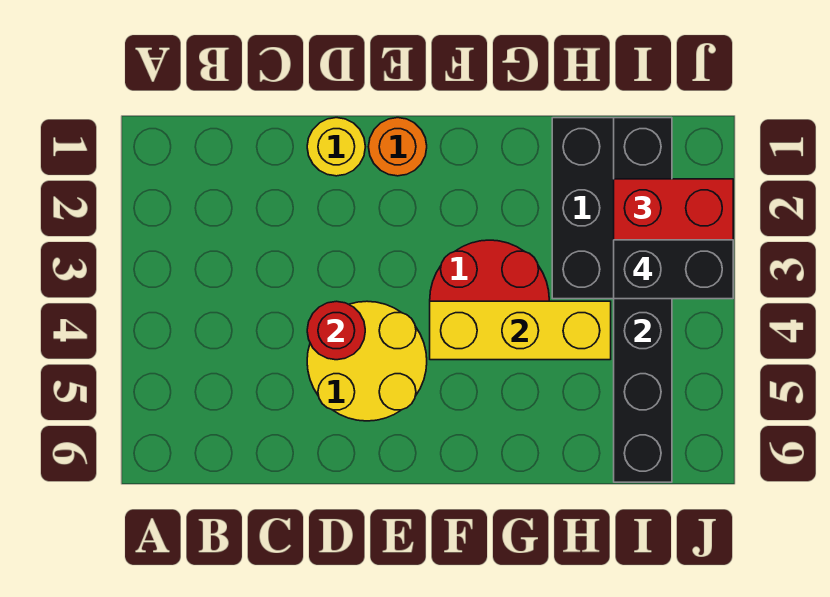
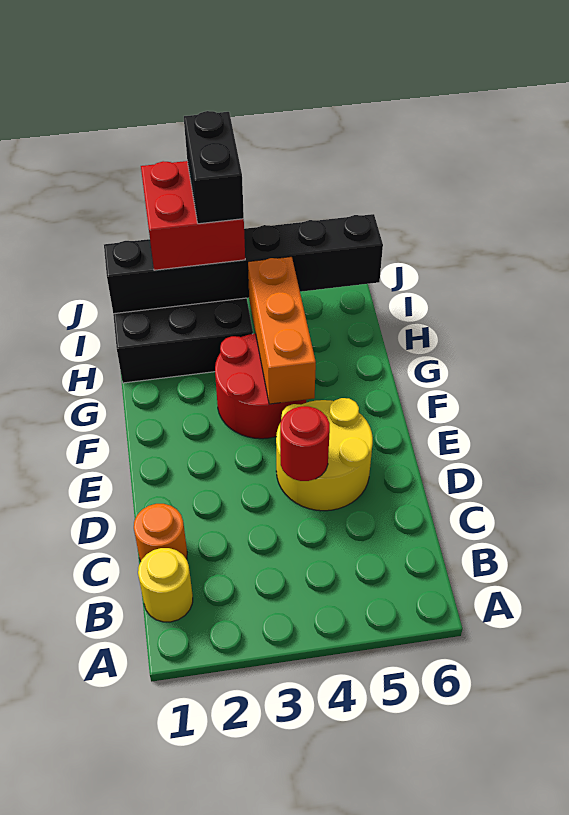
yellow round brick D1 level 1 -> yellow round brick B1 level 1
orange round brick E1 level 1 -> orange round brick C1 level 1
yellow brick F4:H4 level 2 -> orange brick F4:H4 level 2

